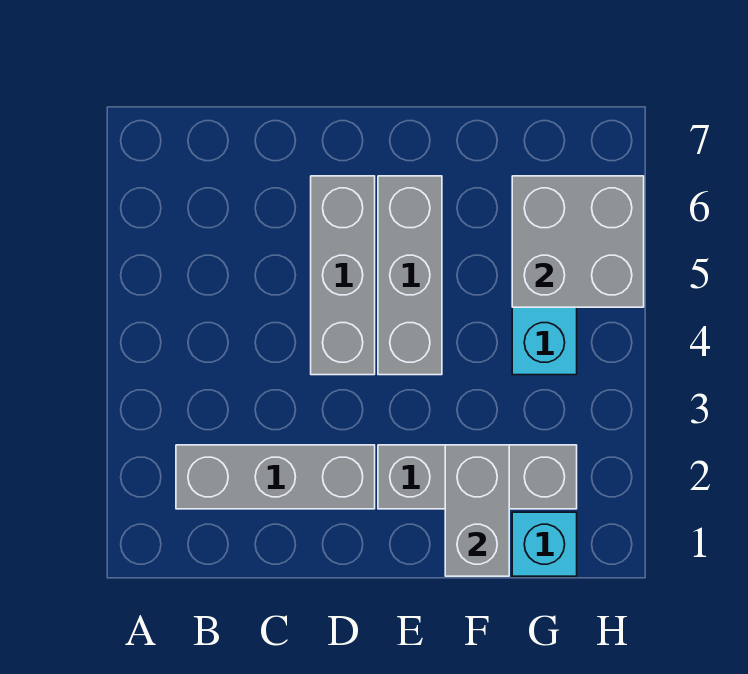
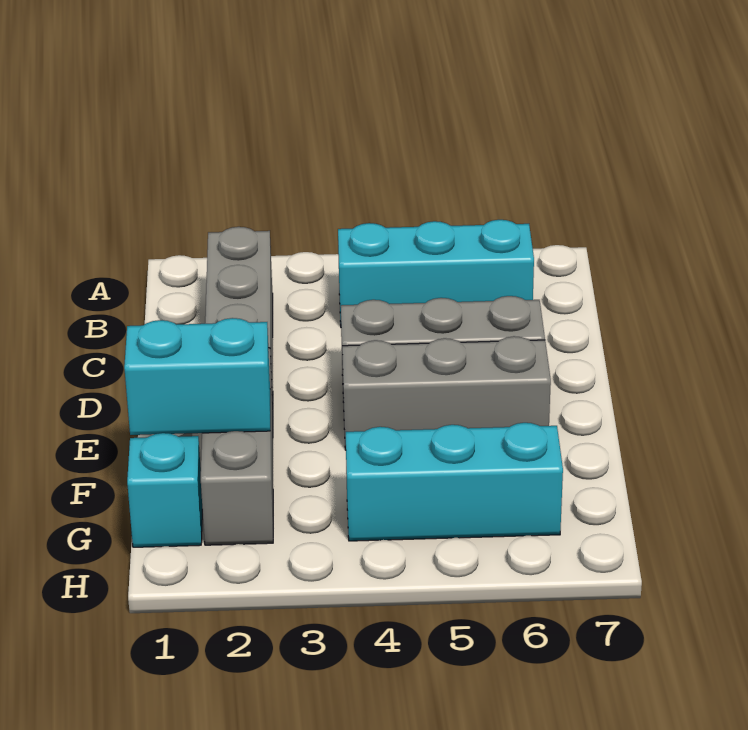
none -> cyan brick B4:B6 level 1
grey brick F1:F2 level 2 -> cyan brick F1:F2 level 2
grey brick G5:H6 level 2 -> none

